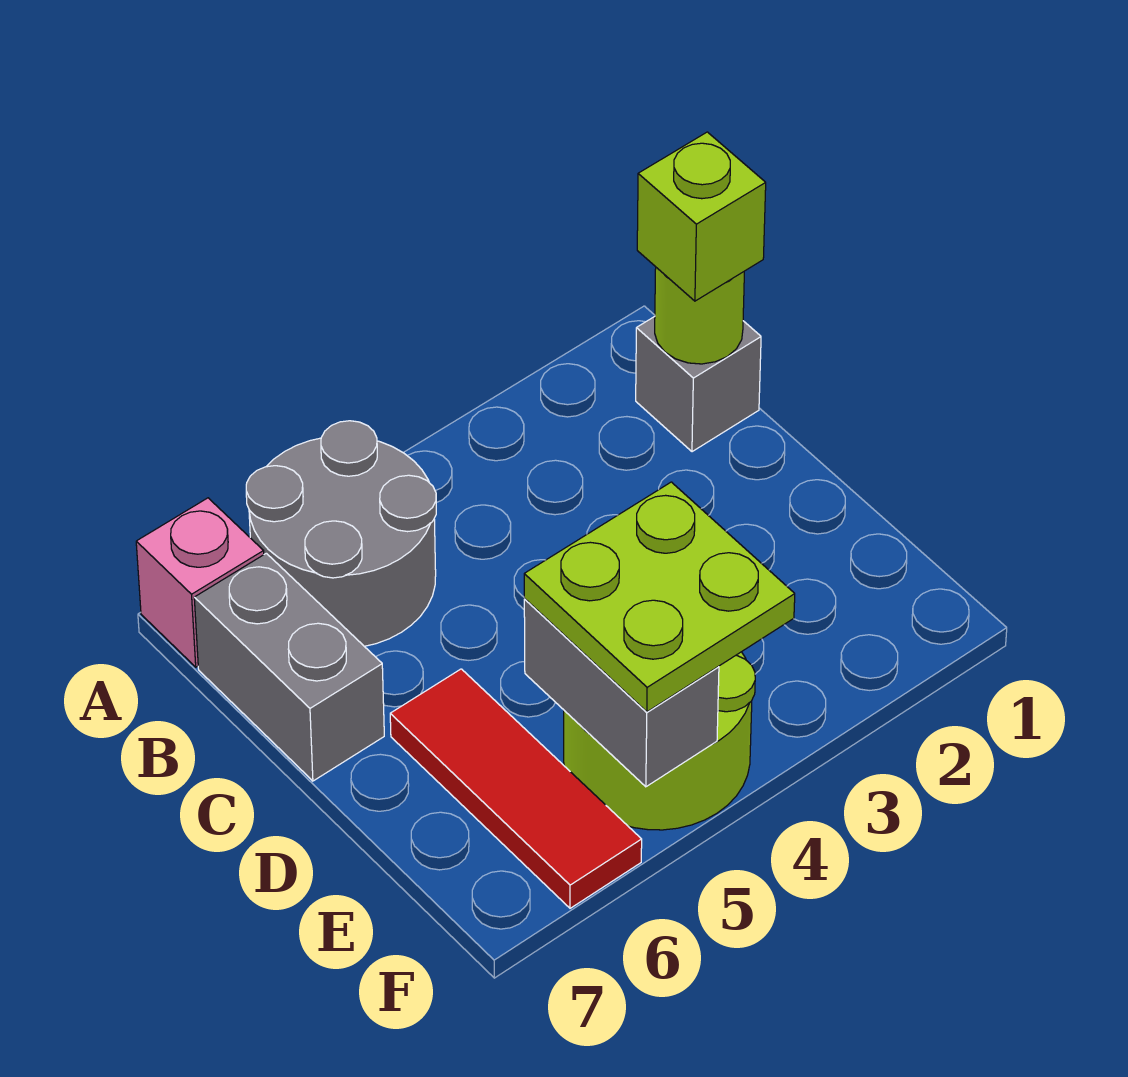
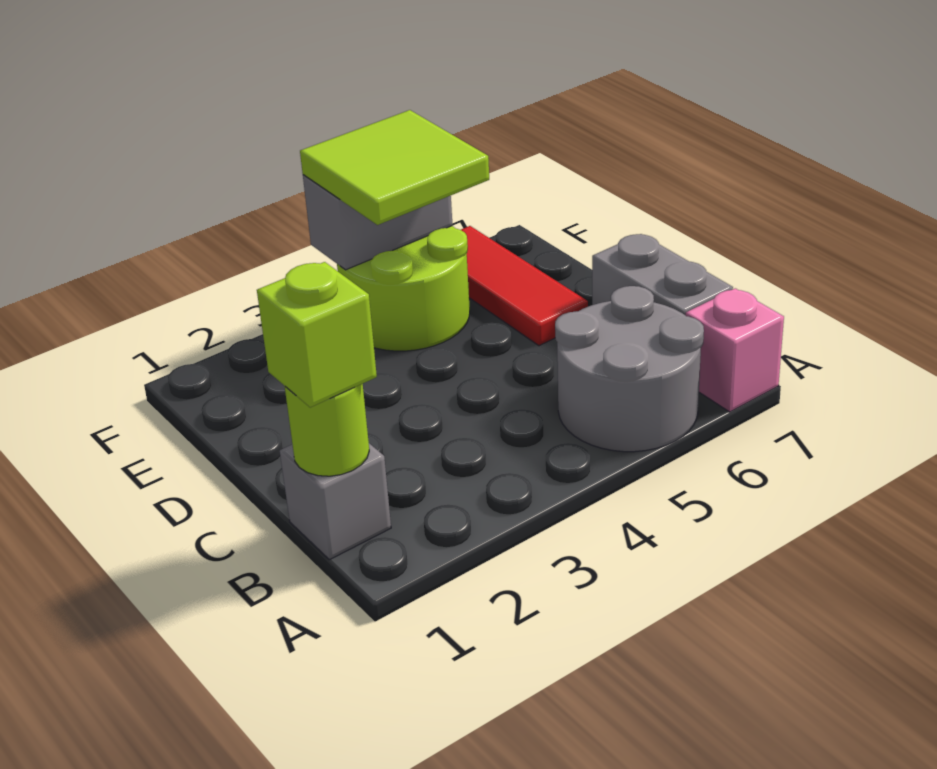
lime plate E4:F5 level 3 -> lime tile E4:F5 level 3
grey brick E5:F5 level 2 -> grey brick F4:F5 level 2

